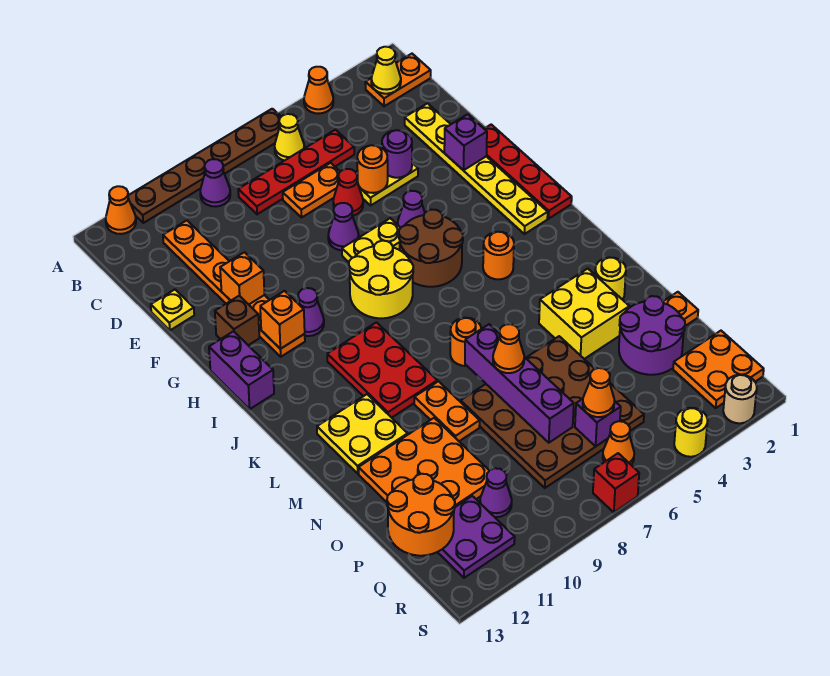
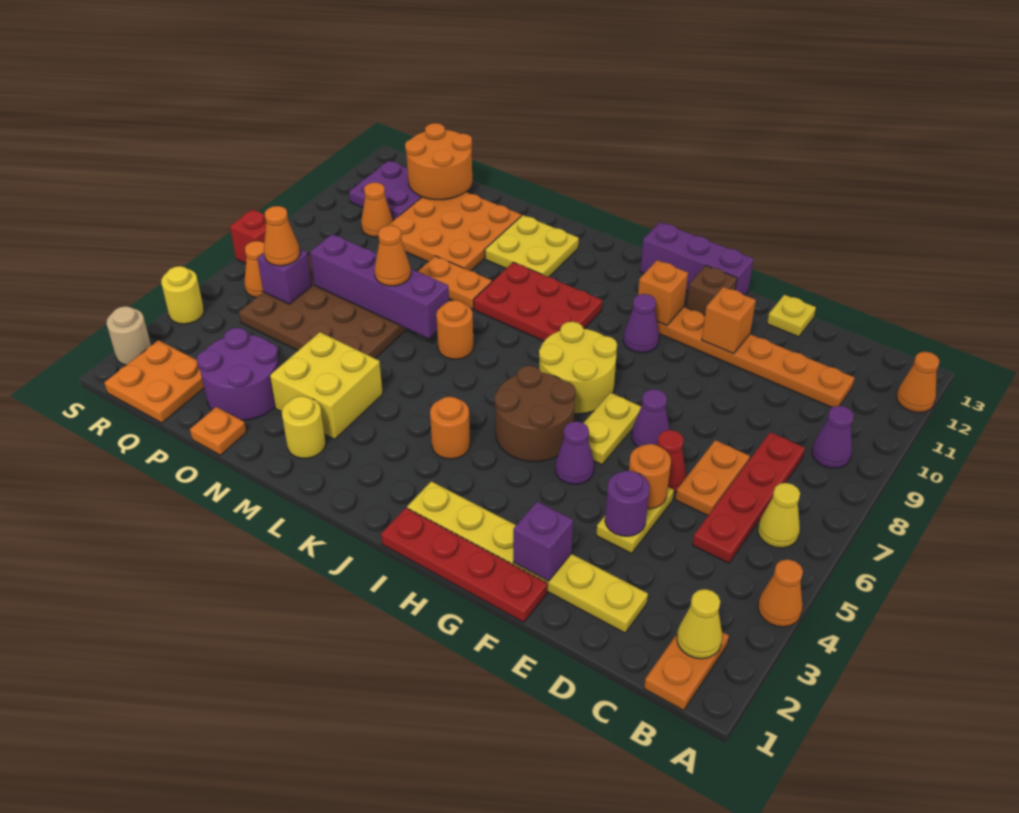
brown plate A6:A11 level 1 -> none
purple brick H13:I13 level 1 -> purple brick G13:I13 level 1
purple cone Q10 level 1 -> orange cone Q10 level 1

